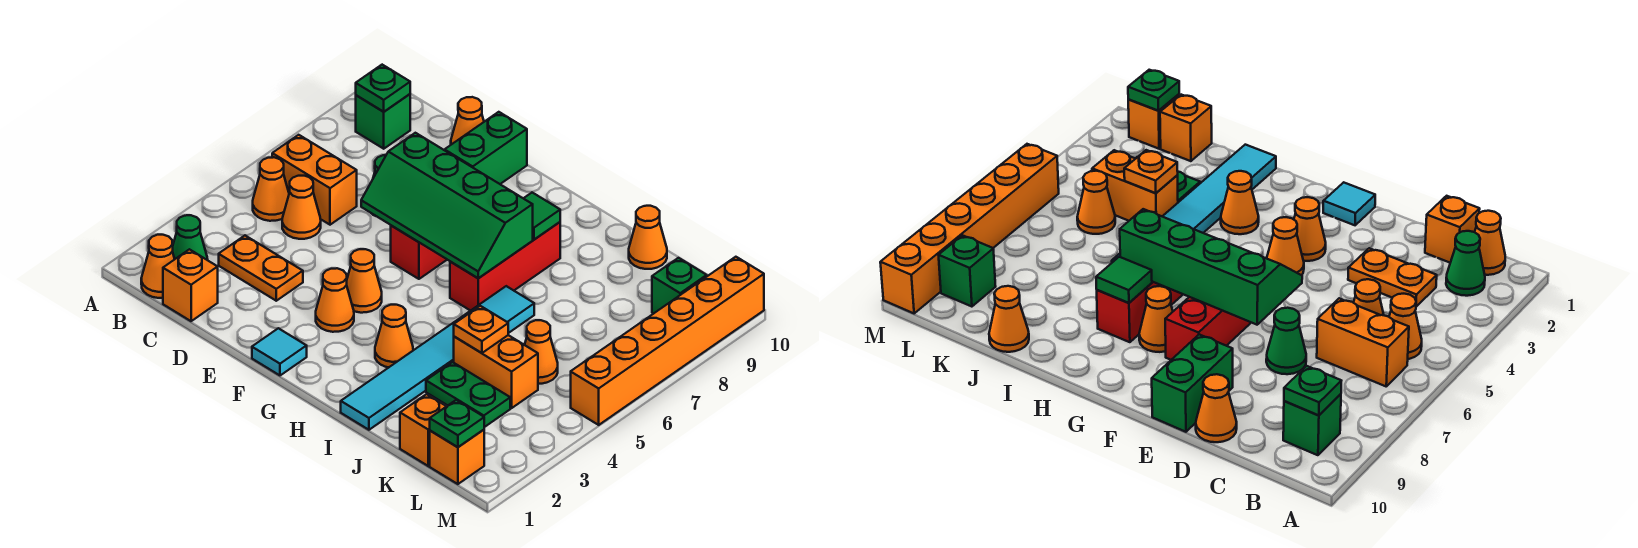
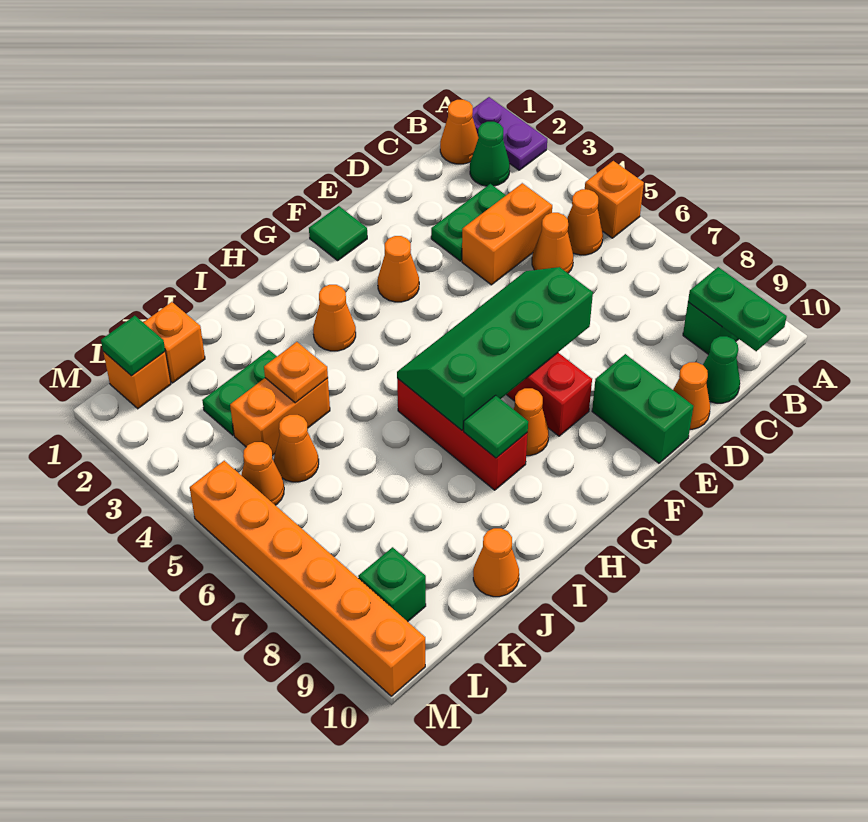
none -> purple plate A1:A2 level 1
orange brick B6:C6 level 1 -> orange brick C4:D4 level 1
green plate B9 level 2 -> green plate B9:B10 level 2
orange brick C1 level 1 -> orange brick A5 level 1
orange plate C3:D3 level 1 -> green plate C3:D3 level 1
green cone D7 level 1 -> green cone C10 level 1
cyan tile F1 level 1 -> green tile F1 level 1
orange cone F4 level 1 -> orange cone L5 level 1
cyan tile I1:I6 level 1 -> none
green plate L1 level 2 -> green tile L1 level 2

